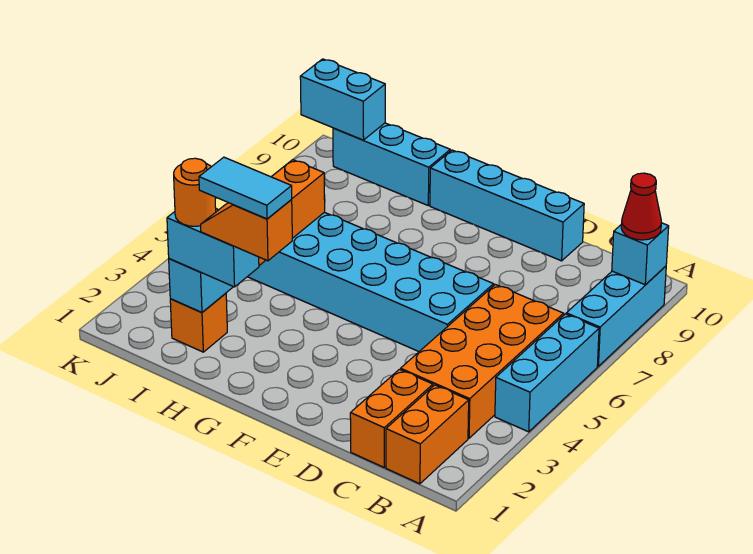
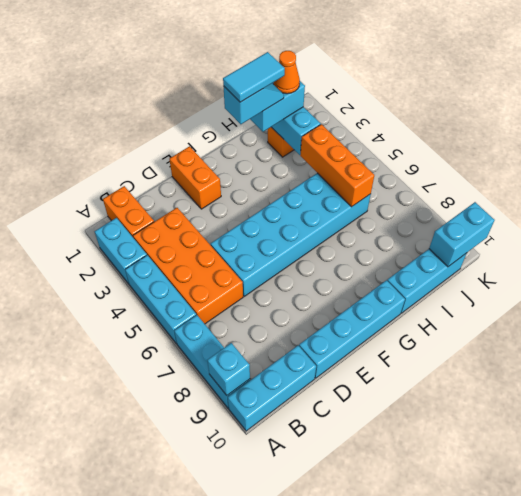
none -> cyan brick A2:A3 level 1
red cone A9 level 3 -> none
none -> cyan brick A10:C10 level 1
orange brick C1:C2 level 1 -> orange brick E1:E2 level 1
orange slope G2:H2 level 4 top G -> cyan slope G2:H2 level 4 top G
orange round brick I2 level 4 -> orange cone I2 level 4

